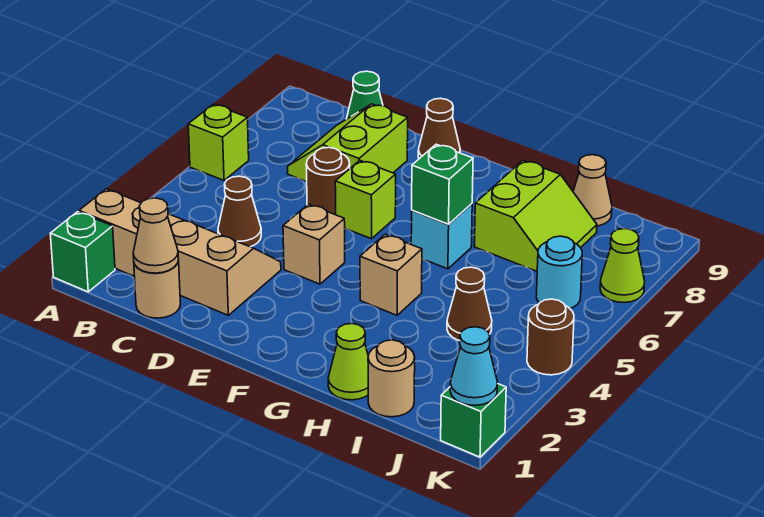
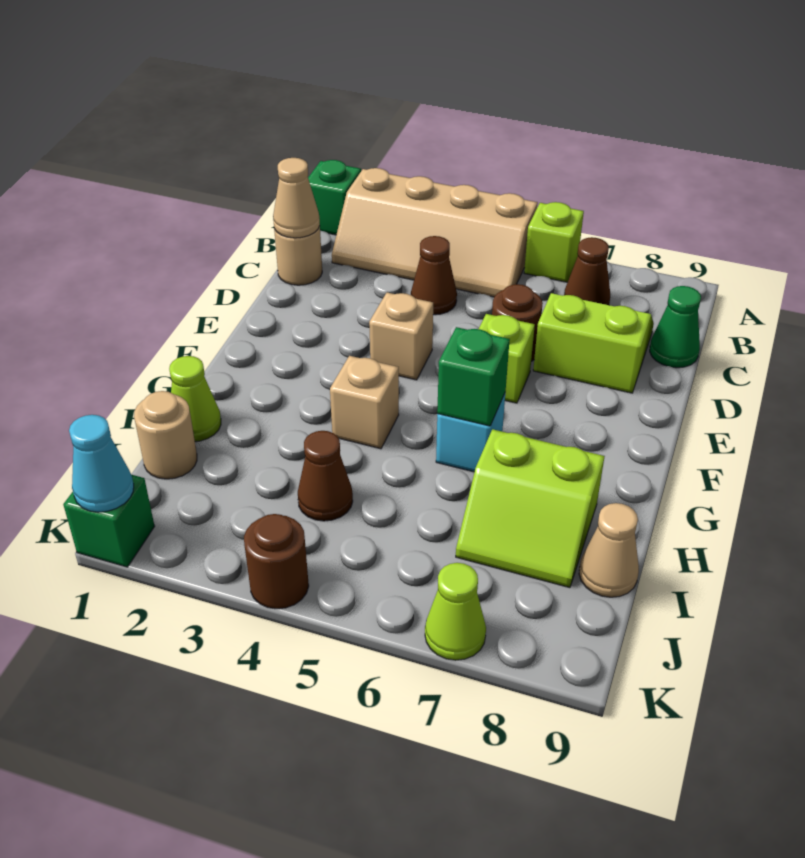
tan slope A2:D3 level 1 top 2 -> tan slope A2:B5 level 1 top A
brown cone E9 level 1 -> brown cone B7 level 1
cyan round brick J6 level 1 -> none

